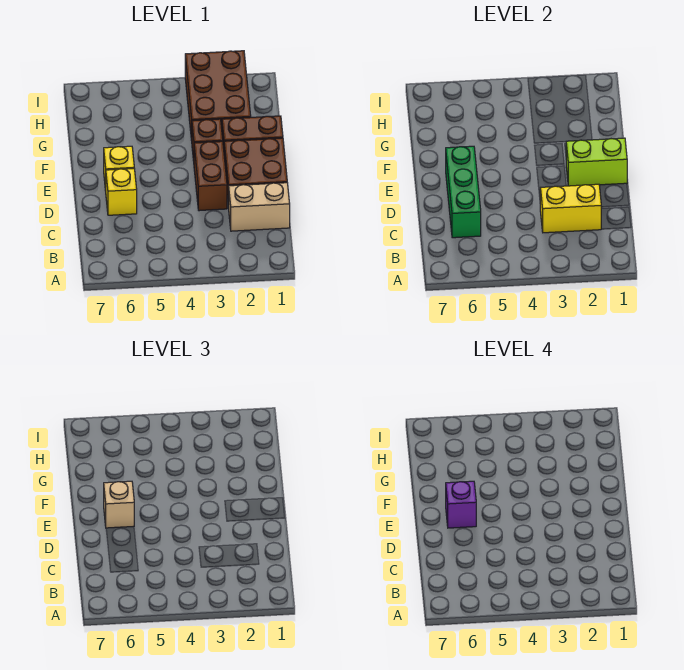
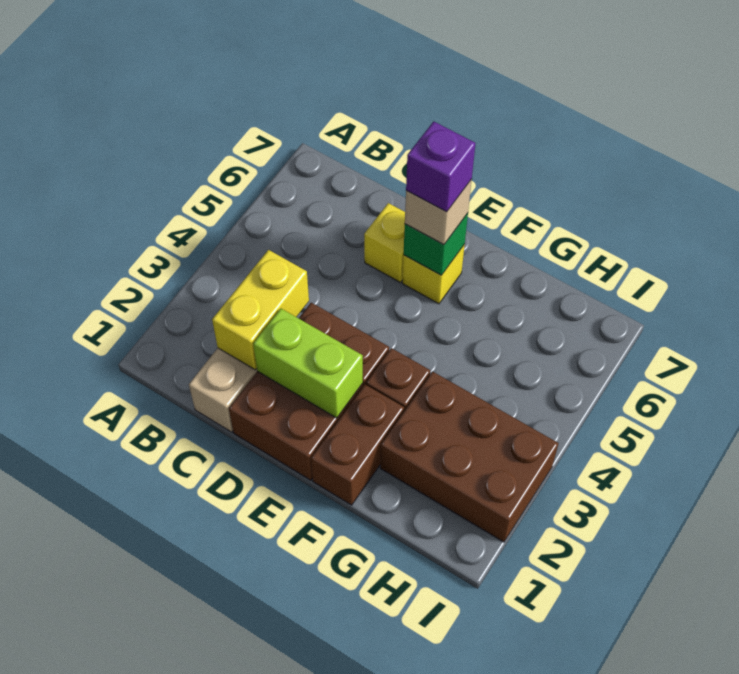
green brick C6:E6 level 2 -> green brick E6 level 2
lime brick E1:E2 level 2 -> lime brick D2:E2 level 2

